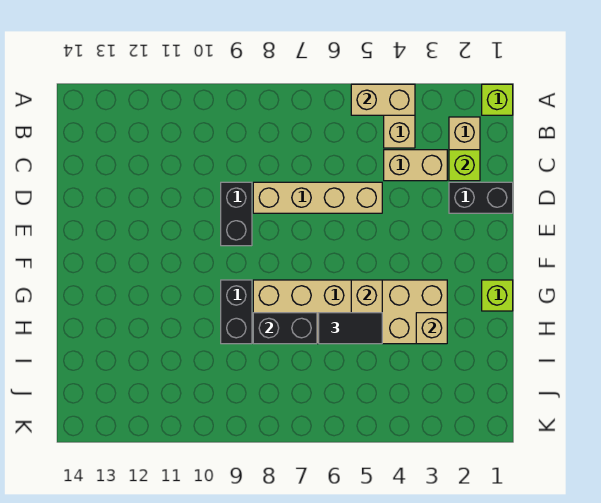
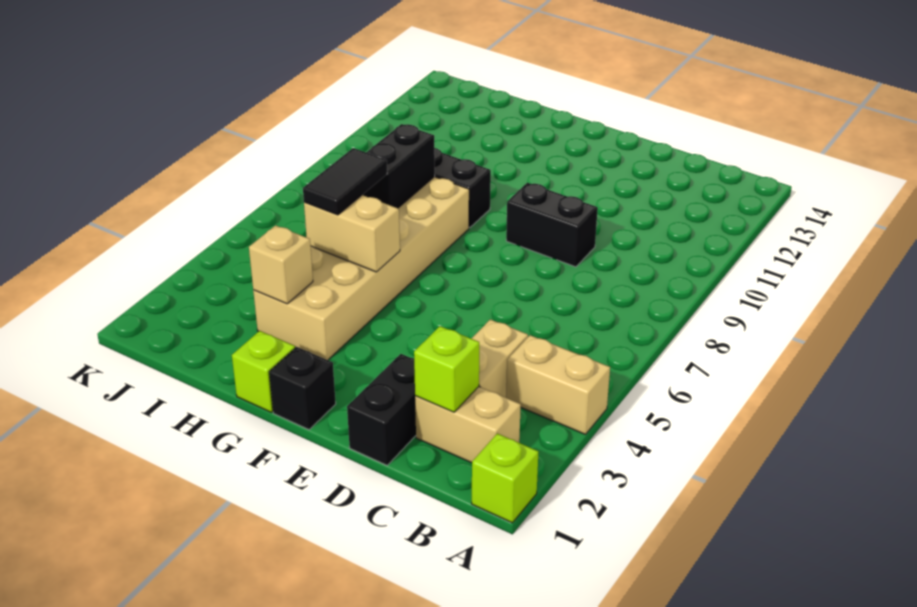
tan brick A4:A5 level 2 -> none
tan brick D5:D8 level 1 -> none
none -> black brick F1 level 1

